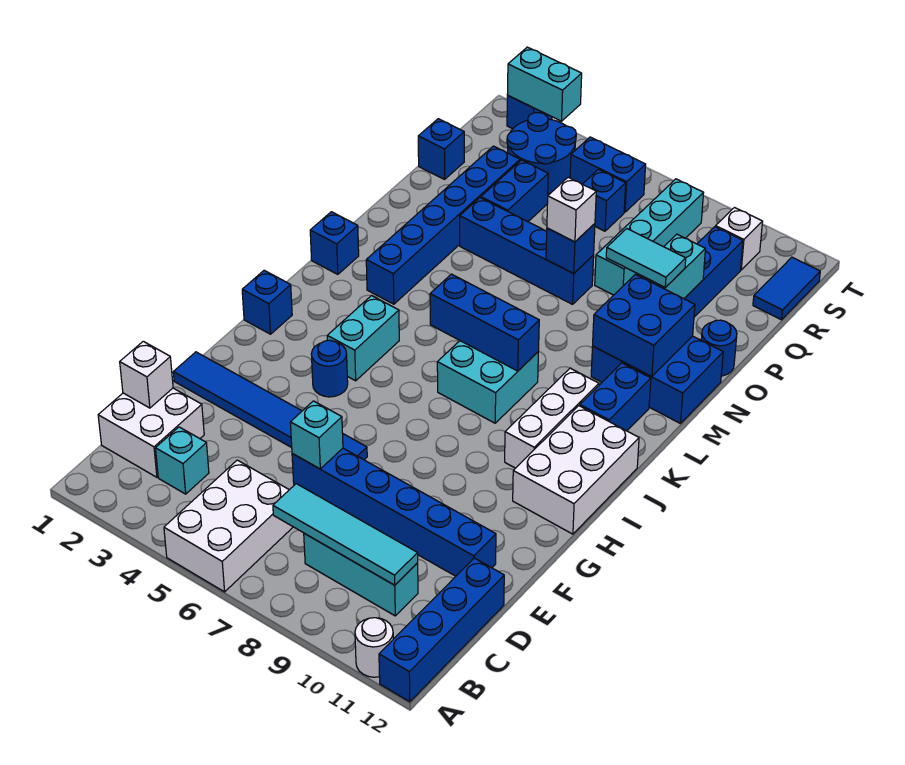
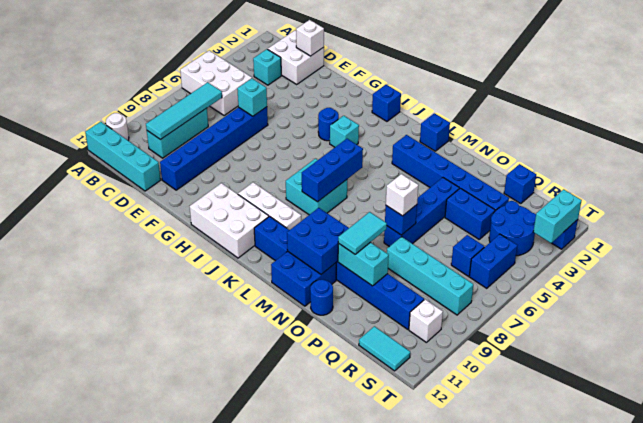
blue brick A12:D12 level 1 -> cyan brick A12:D12 level 1
blue tile F1:F6 level 1 -> none
cyan brick I4:J4 level 1 -> cyan brick I4 level 1
blue tile R12:S12 level 1 -> cyan tile R12:S12 level 1

